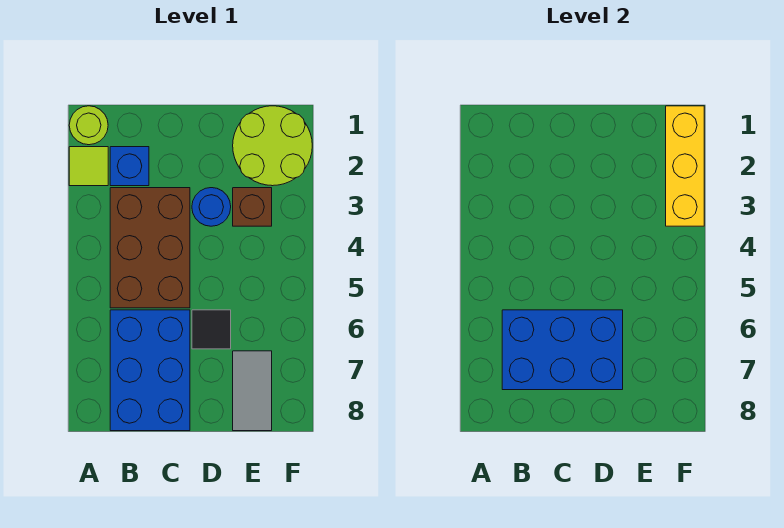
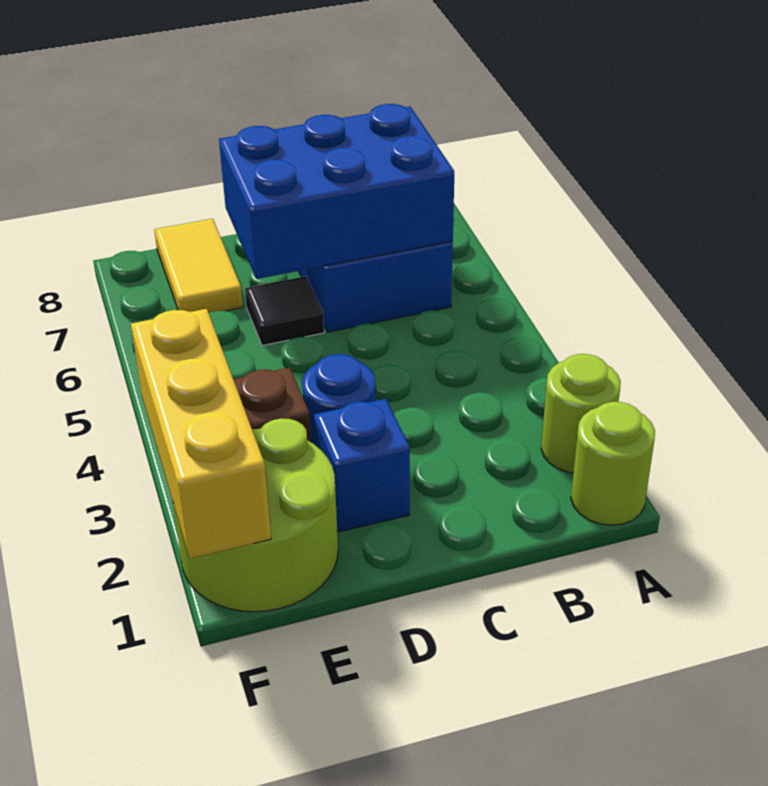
lime tile A2 level 1 -> lime round brick A2 level 1
blue brick B2 level 1 -> blue brick D2 level 1
brown brick B3:C5 level 1 -> none
grey tile E7:E8 level 1 -> yellow tile E7:E8 level 1

